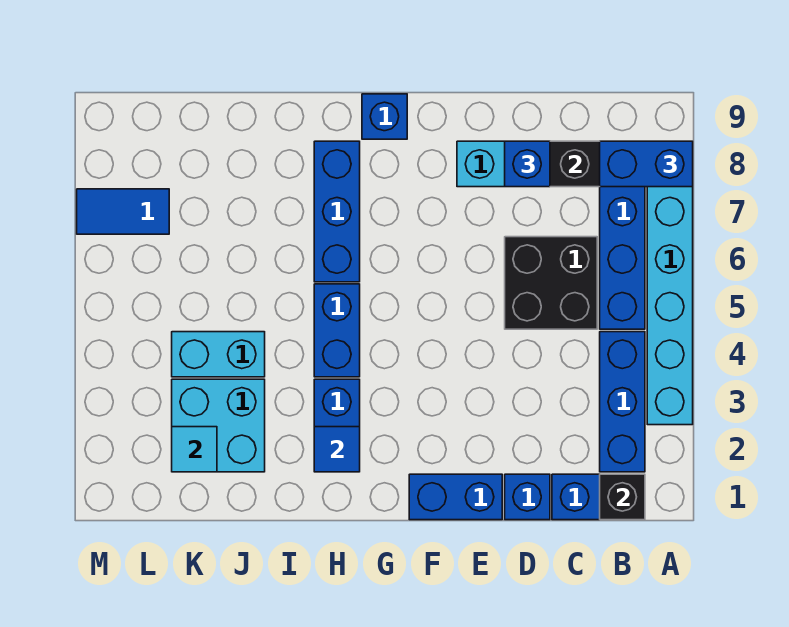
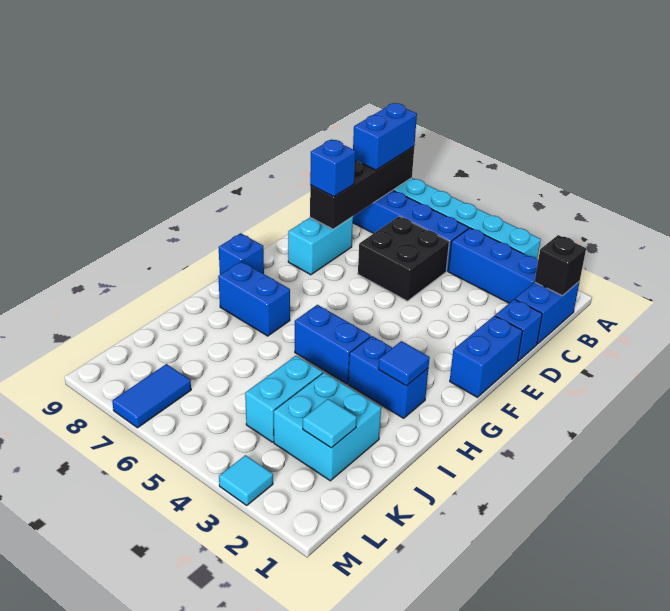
blue brick H6:H8 level 1 -> blue brick H7:H8 level 1
none -> cyan tile M3 level 1

